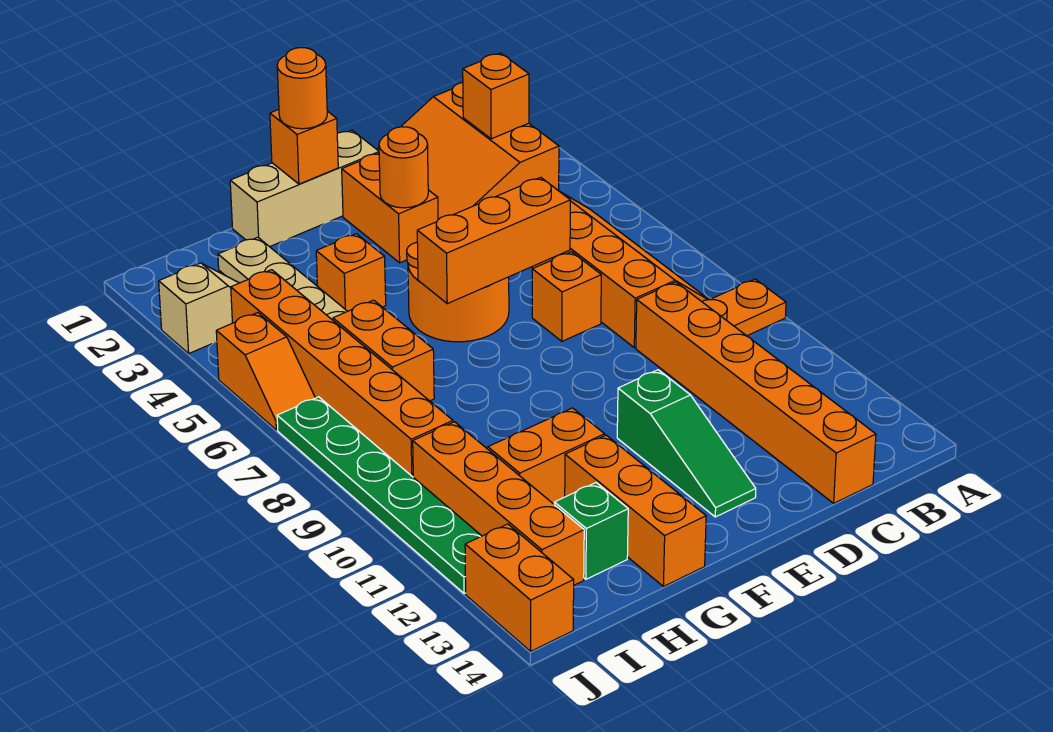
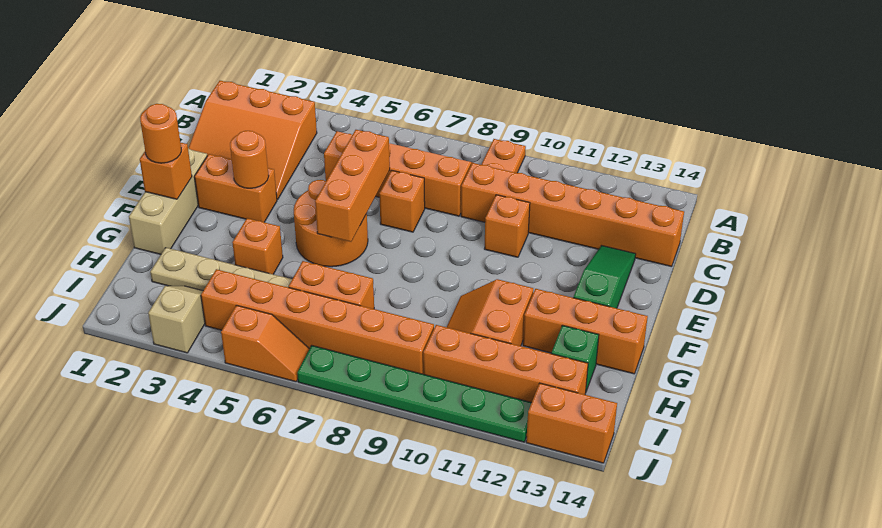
orange brick B2 level 2 -> orange brick D10 level 1
green slope E11:E13 level 1 top 11 -> green slope D13:F13 level 1 top F

